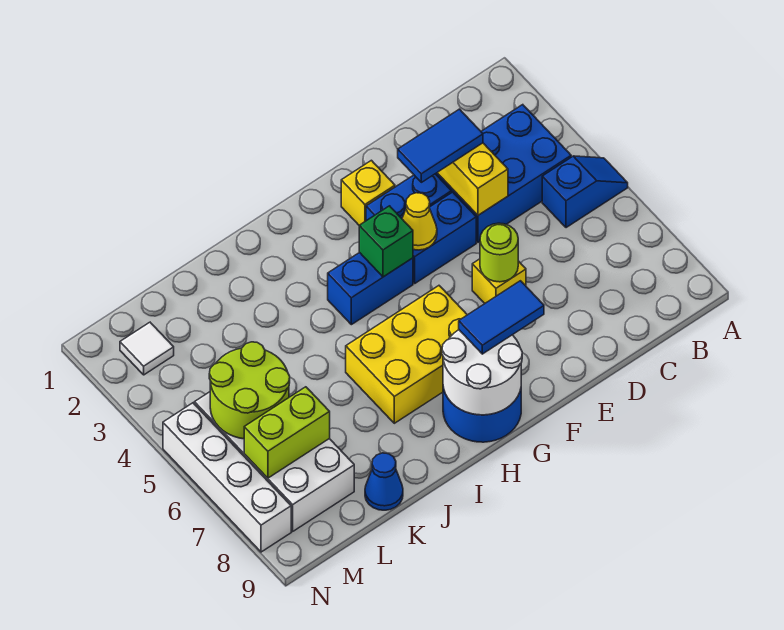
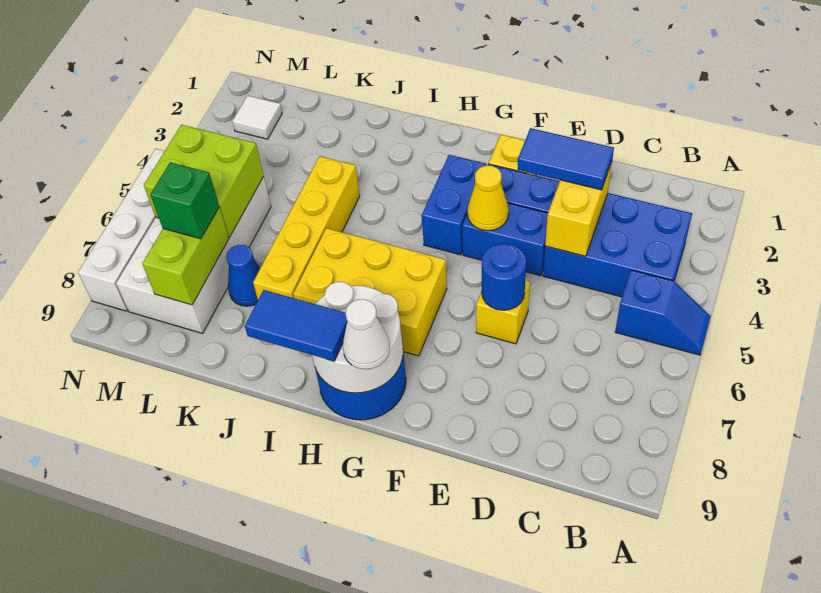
lime round brick E6 level 2 -> blue round brick E6 level 2
blue tile F8:G8 level 3 -> blue tile H9:I9 level 3
blue brick G4:H4 level 1 -> blue brick G3:G4 level 1
green brick G4 level 2 -> green brick L7 level 3
none -> white cone G9 level 3
none -> yellow brick J4:J7 level 1
blue cone K9 level 1 -> blue cone K7 level 1
lime round brick L5:M6 level 2 -> lime brick L5:M6 level 2
lime brick L7:M7 level 2 -> lime brick L7:L8 level 2

